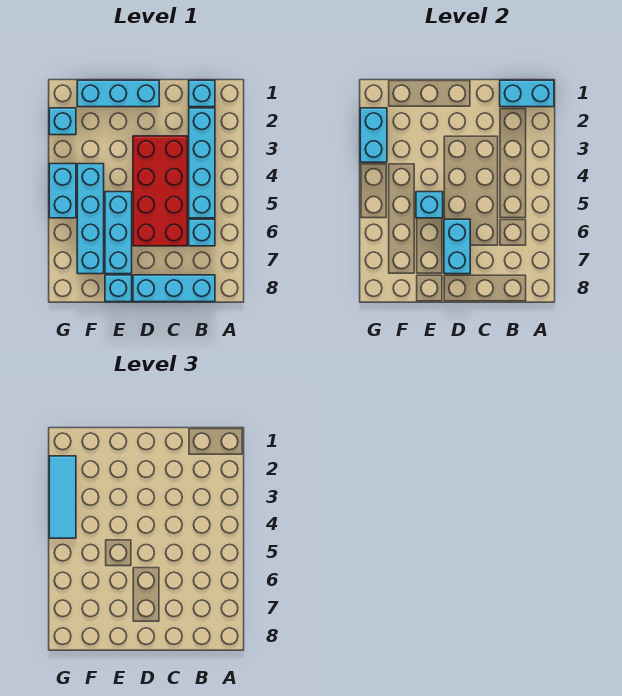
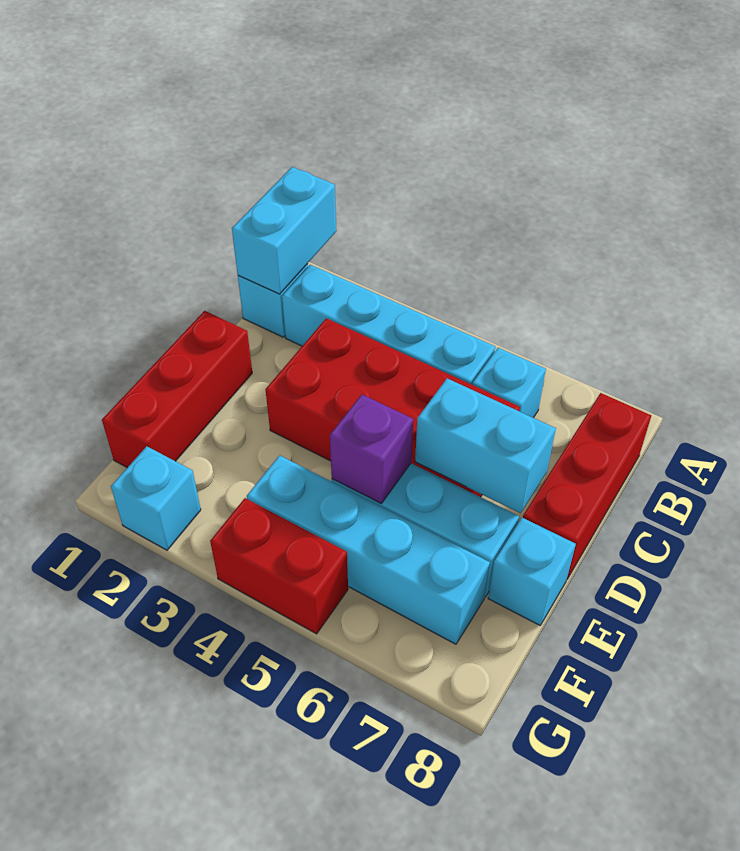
cyan brick B8:D8 level 1 -> red brick B8:D8 level 1
cyan brick D1:F1 level 1 -> red brick D1:F1 level 1
cyan brick E5 level 2 -> purple brick E5 level 2
cyan brick G2:G3 level 2 -> none
cyan tile G2:G4 level 3 -> none
cyan brick G4:G5 level 1 -> red brick G4:G5 level 1

